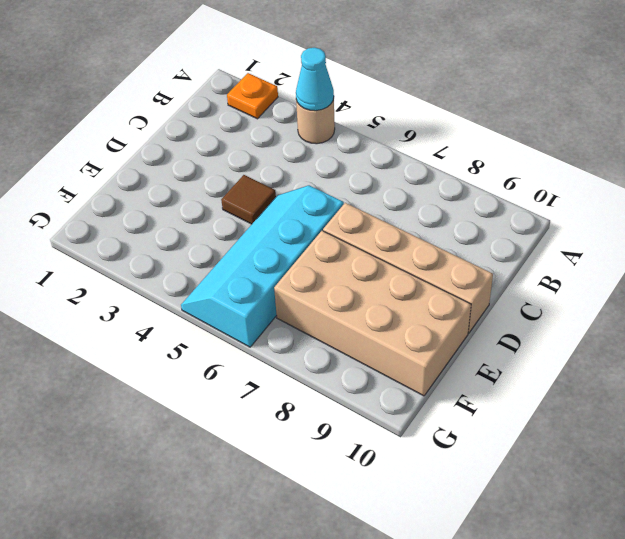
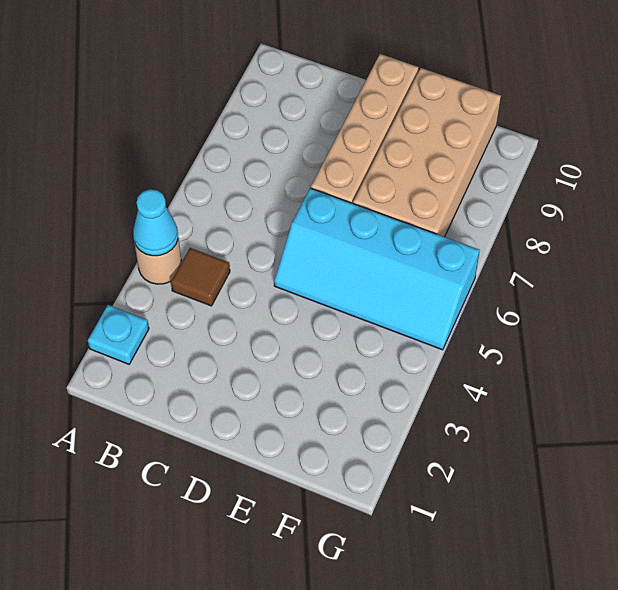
orange plate A2 level 1 -> cyan plate A2 level 1
brown tile D4 level 1 -> brown tile B4 level 1

